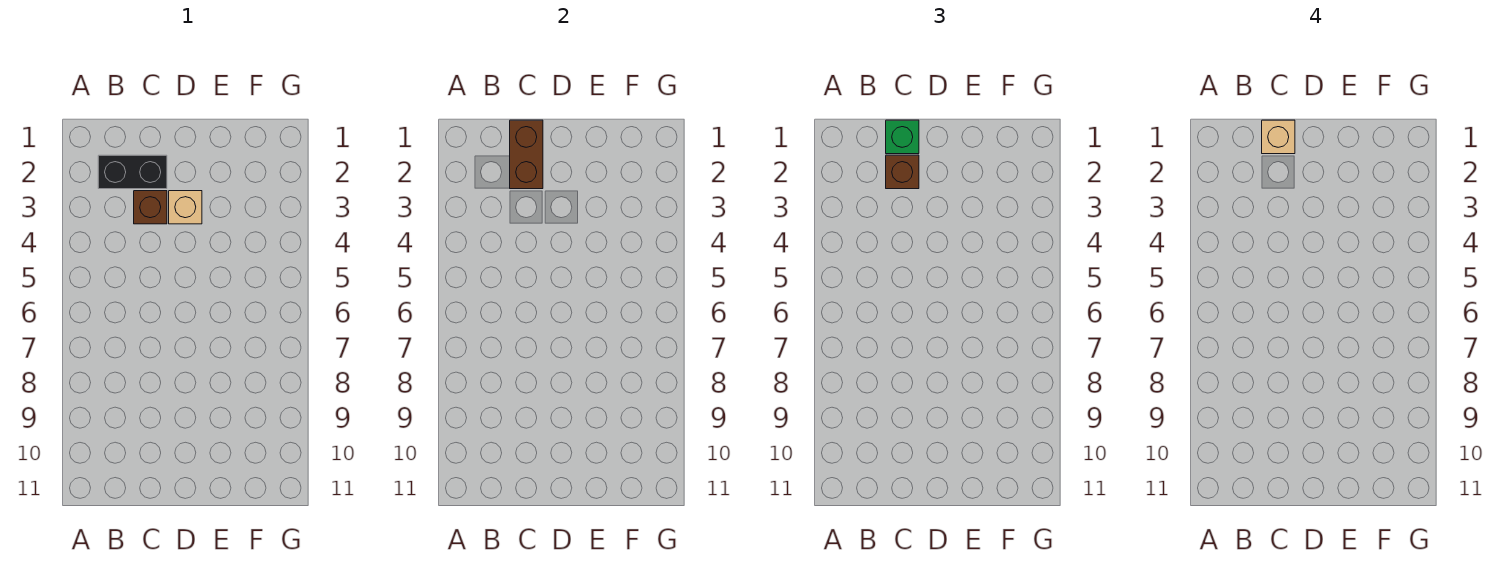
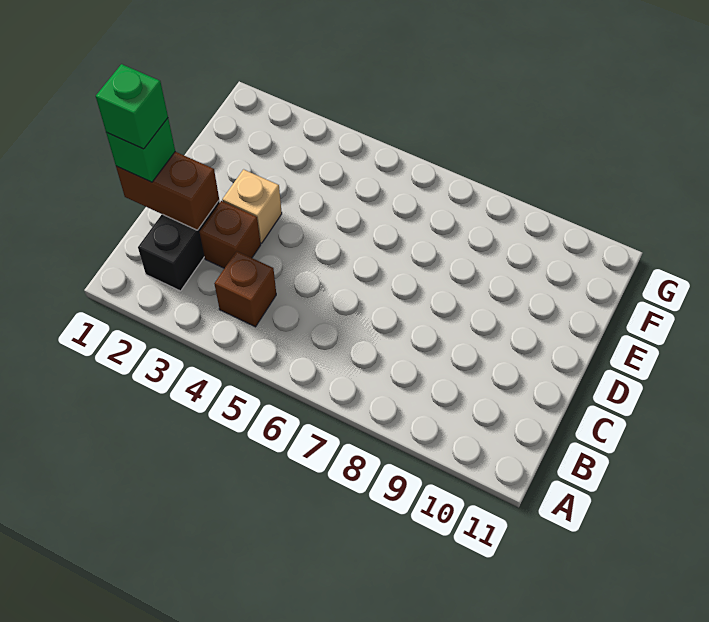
tan brick C1 level 4 -> green brick C1 level 4
brown brick C2 level 3 -> brown brick B4 level 1

